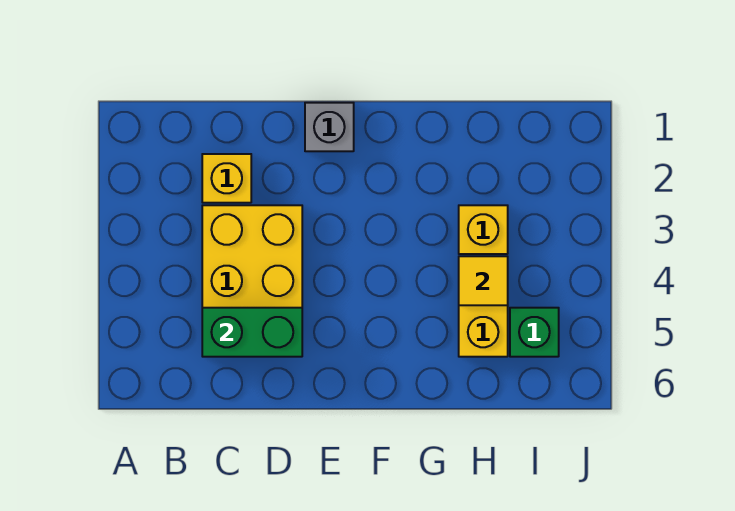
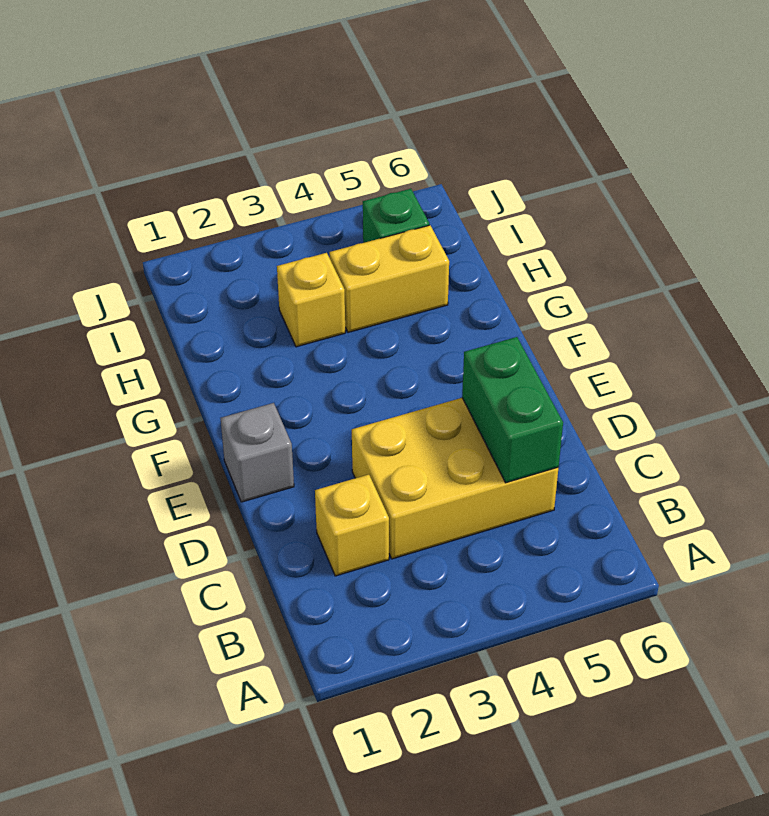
yellow tile H4 level 2 -> none

